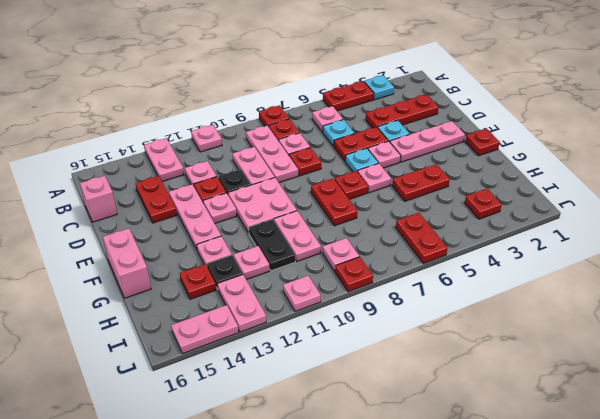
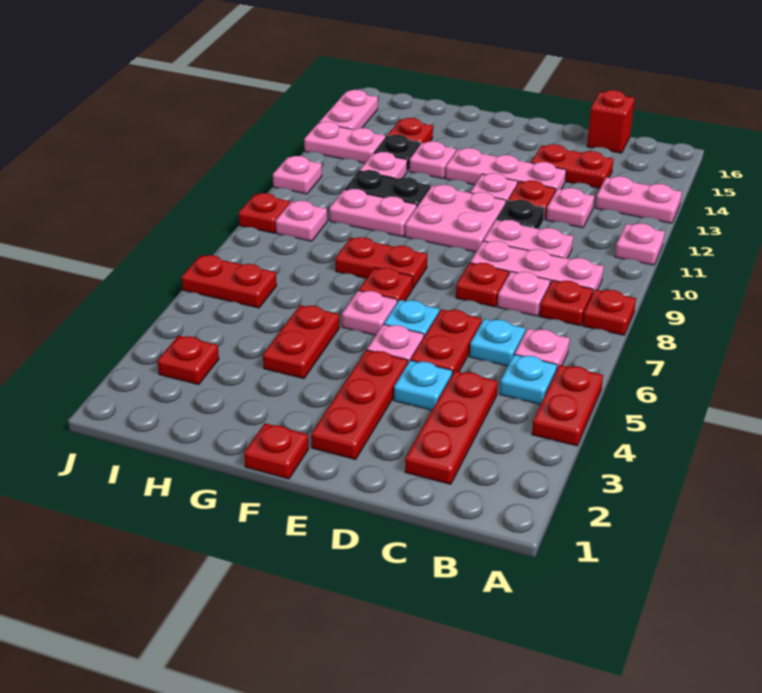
cyan plate A3 level 1 -> cyan plate B5 level 1
pink brick C16 level 1 -> red brick C16 level 1
pink plate E2:E4 level 1 -> red plate E2:E4 level 1
pink brick F16:G16 level 1 -> none

